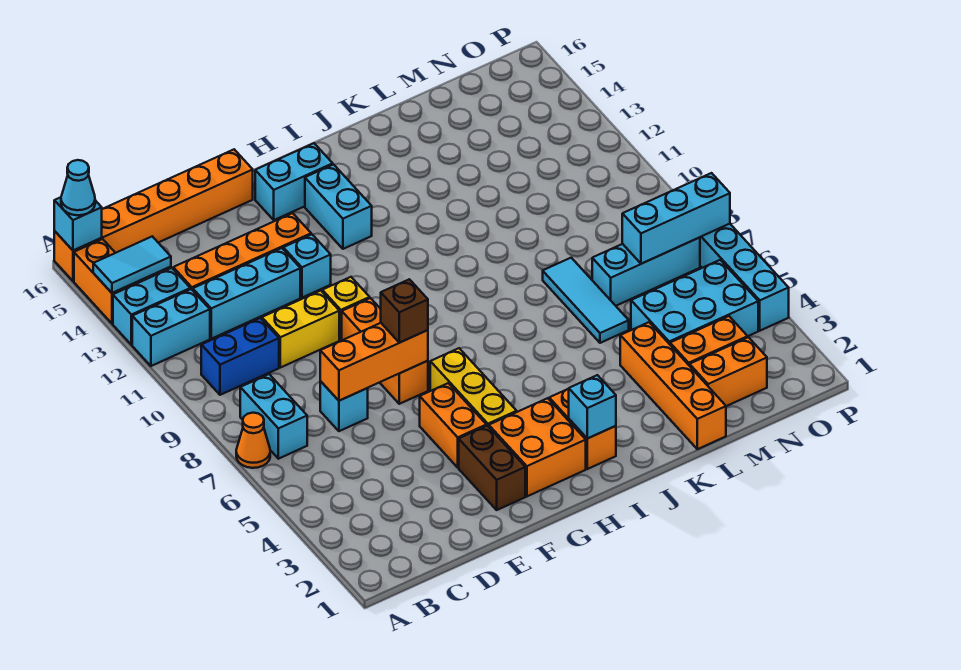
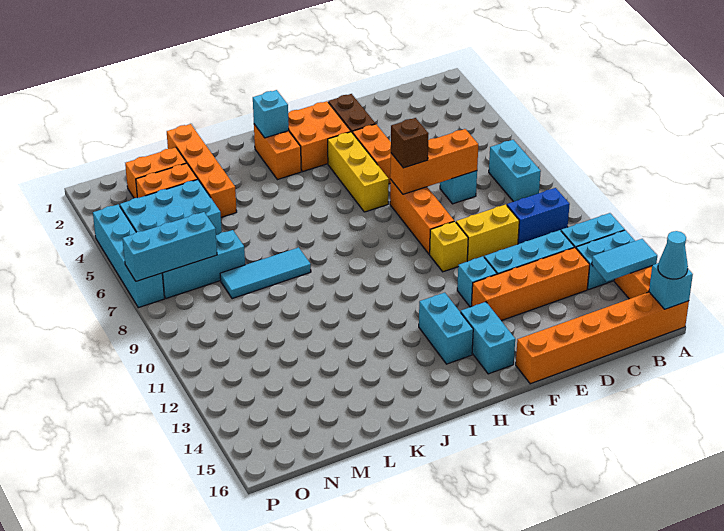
orange cone A7 level 1 -> none
cyan brick G15:H15 level 1 -> cyan brick G14:G15 level 1
cyan tile L6:L8 level 1 -> cyan tile K8:M8 level 1

